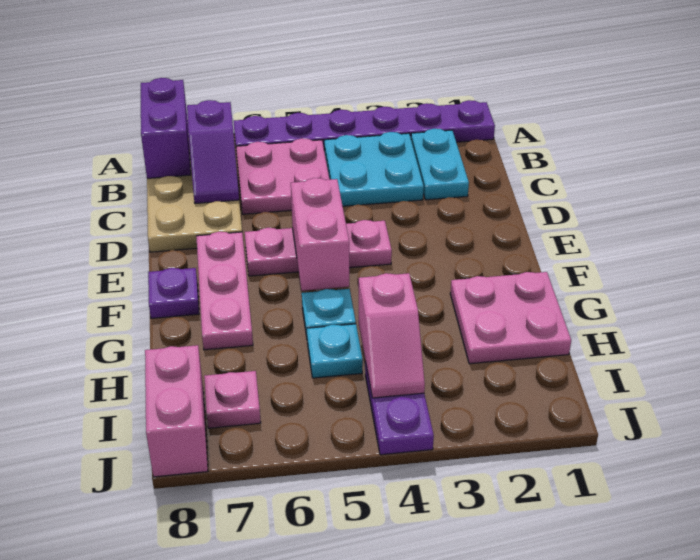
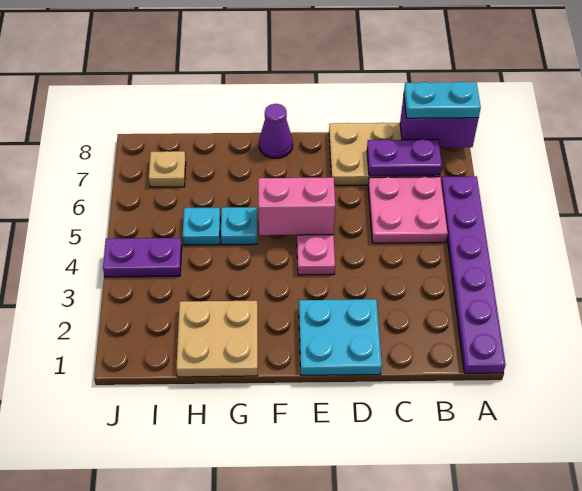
cyan plate B2:C2 level 1 -> cyan plate A8:B8 level 3
cyan plate B3:C4 level 1 -> cyan plate D1:E2 level 1
purple slope B7:C7 level 2 top B -> purple plate B7:C7 level 2
pink plate E7:G7 level 1 -> none
purple plate F8 level 1 -> purple cone F8 level 1
pink plate G1:H2 level 1 -> tan plate G1:H2 level 1
pink slope H4:I4 level 2 top H -> none
pink plate I7 level 1 -> tan plate I7 level 1
pink brick I8:J8 level 1 -> none

